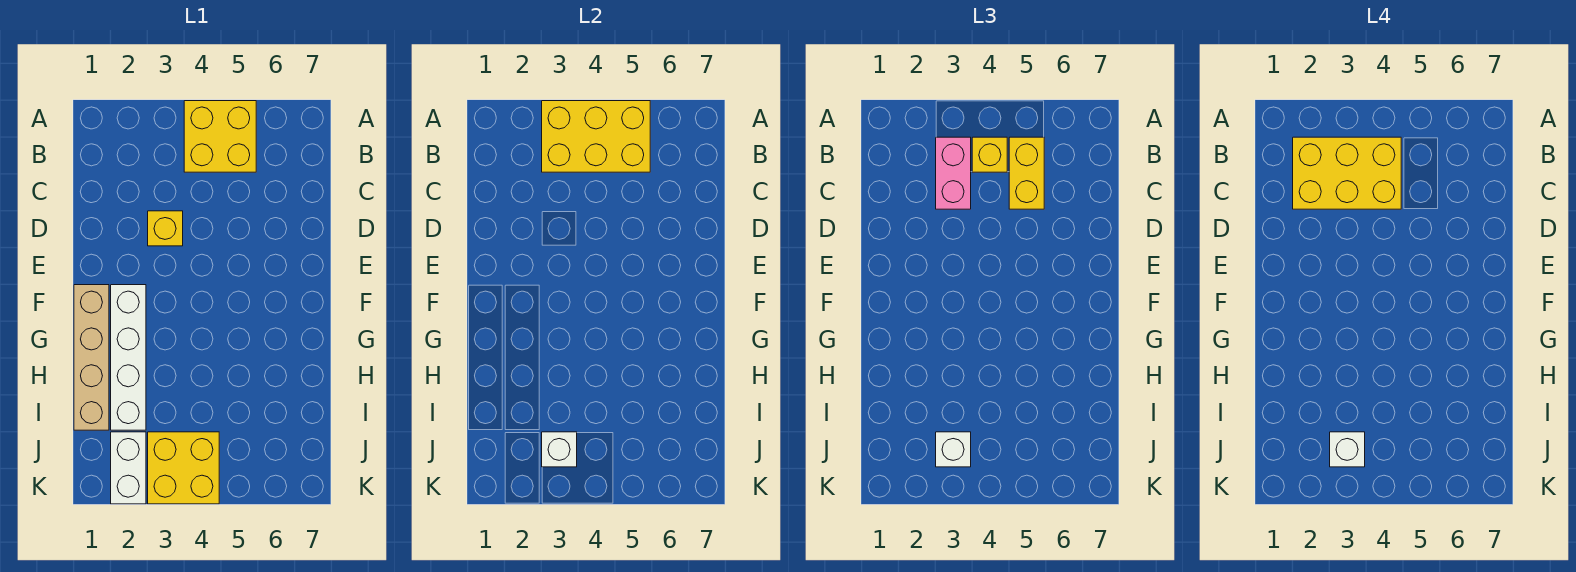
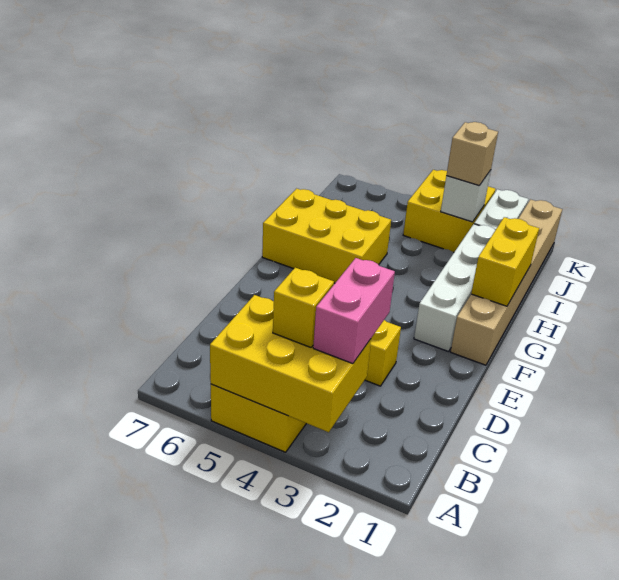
yellow brick B2:C4 level 4 -> yellow brick G5:H7 level 1
yellow brick B5:C5 level 3 -> yellow brick G1:H1 level 2
tan brick F1:I1 level 1 -> tan brick F1:K1 level 1
white brick J3 level 3 -> tan brick J3 level 3
white brick J3 level 4 -> none

